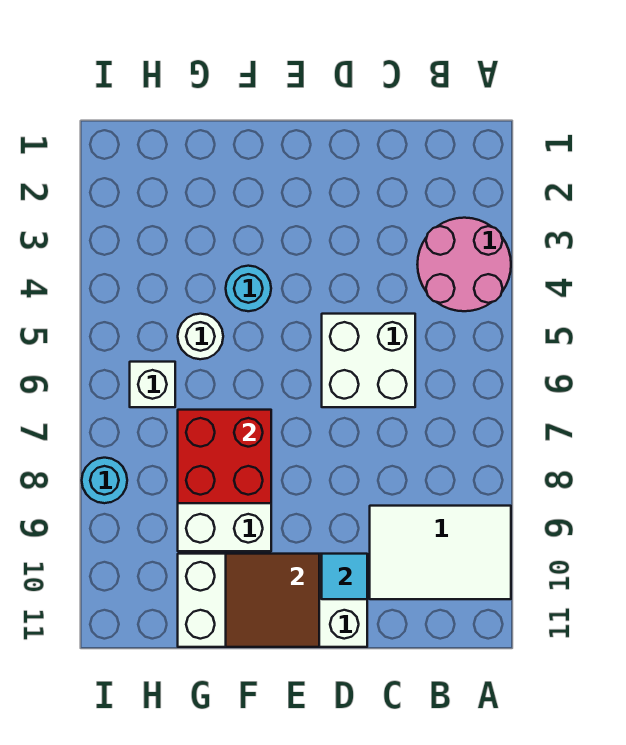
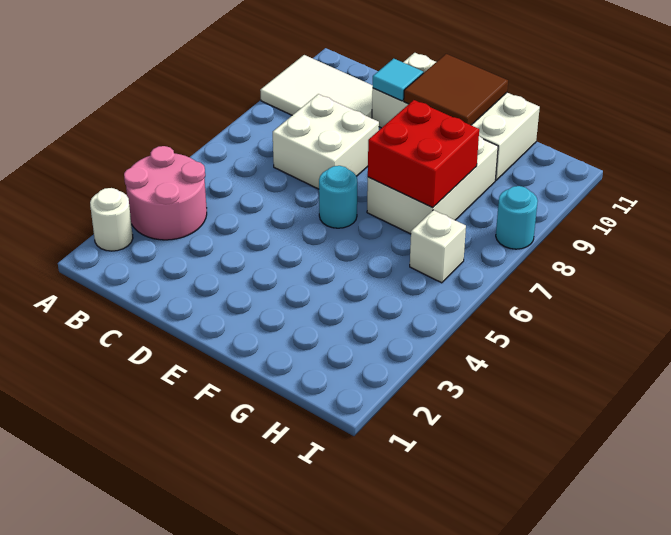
white brick C5:D6 level 1 -> white brick C7:D8 level 1
cyan round brick F4 level 1 -> cyan round brick E6 level 1
white round brick G5 level 1 -> white round brick A2 level 1

